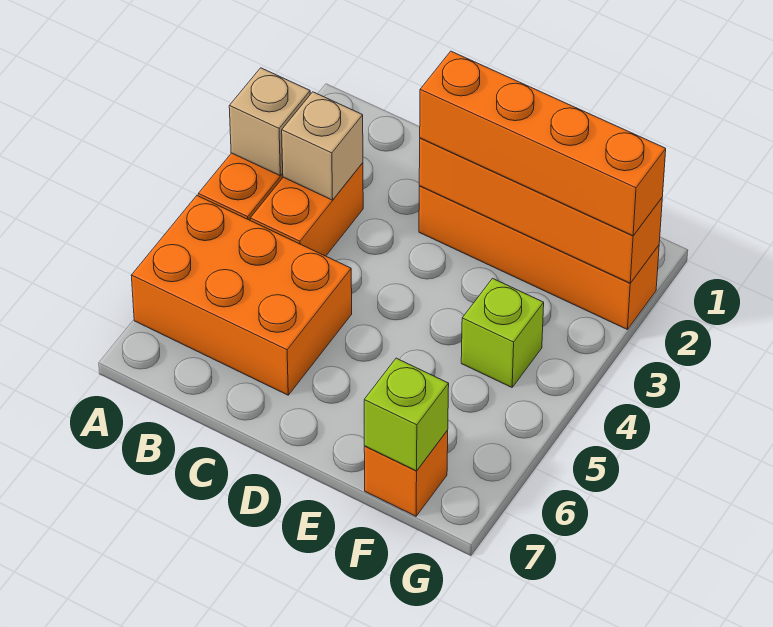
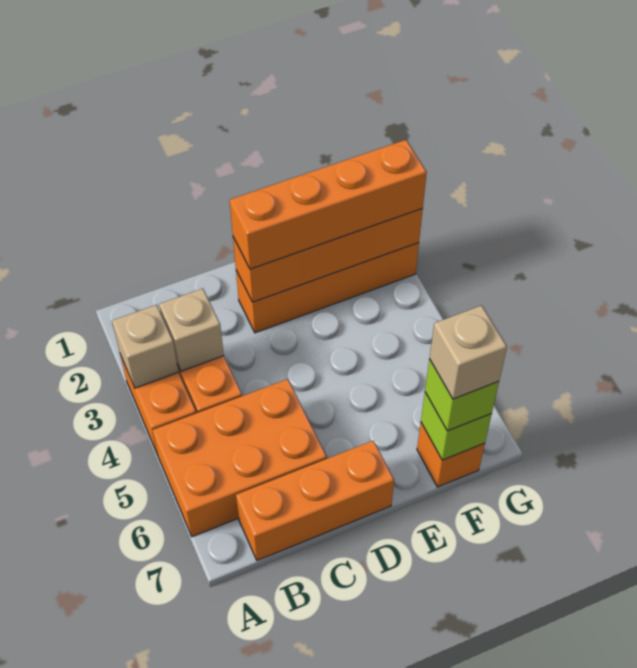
none -> orange brick B7:D7 level 1
lime brick F4 level 1 -> lime brick F7 level 3
none -> tan brick F7 level 4

